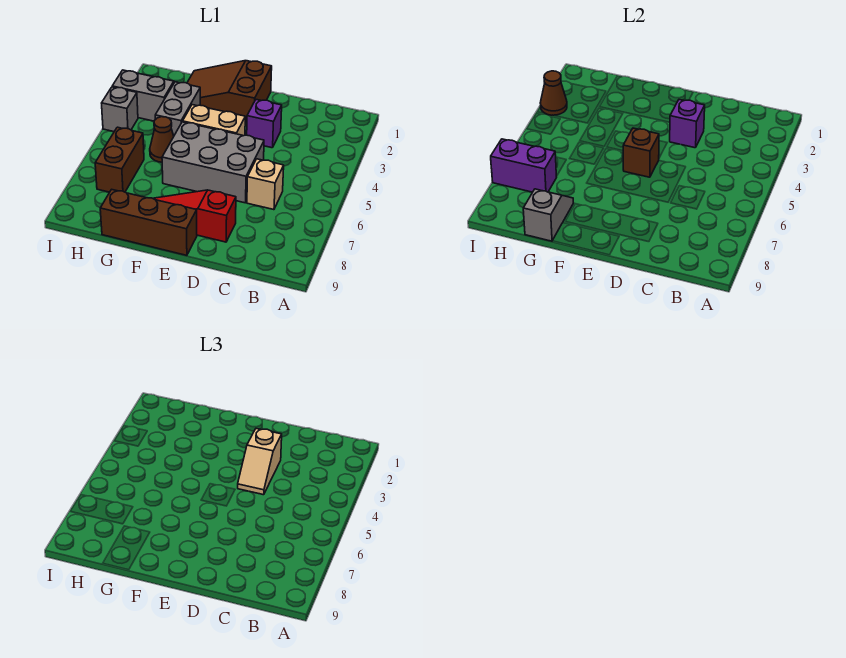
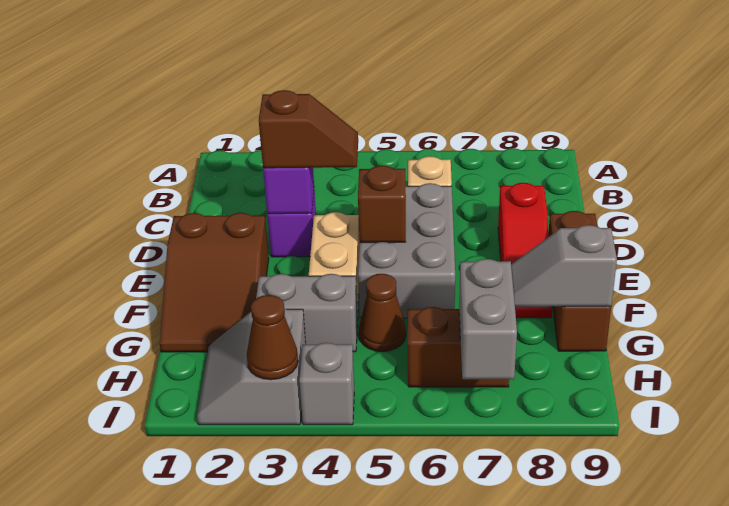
tan slope D3:D4 level 3 top 3 -> brown slope D3:D4 level 3 top 3
purple brick H7:I7 level 2 -> grey brick H7:I7 level 2

